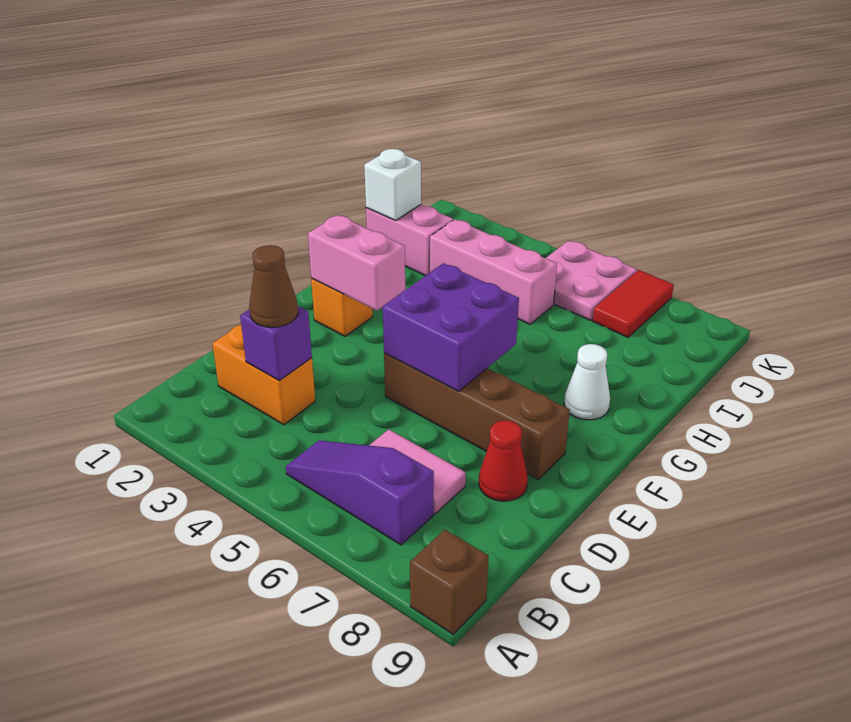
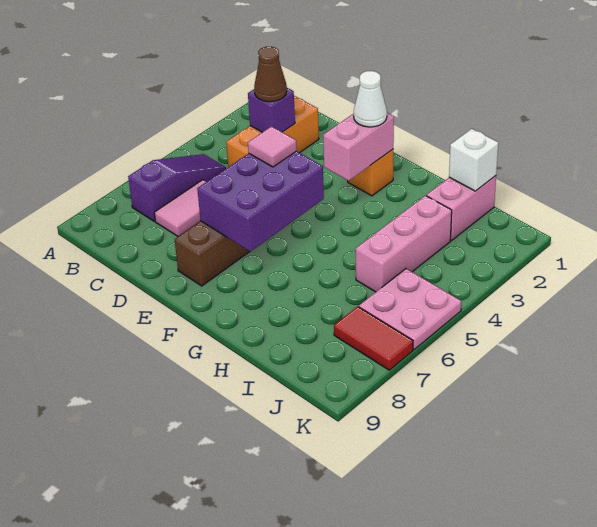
brown brick A9 level 1 -> none
orange brick C2:C3 level 1 -> orange brick C2:C4 level 1
red cone D8 level 1 -> none
purple brick E5:F6 level 2 -> purple brick E5:F7 level 2
none -> pink tile E5 level 3
white cone G8 level 1 -> white cone F2 level 3

